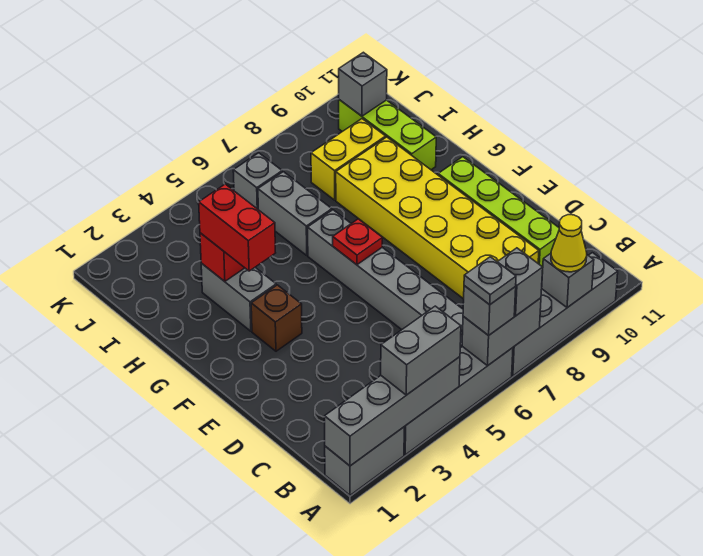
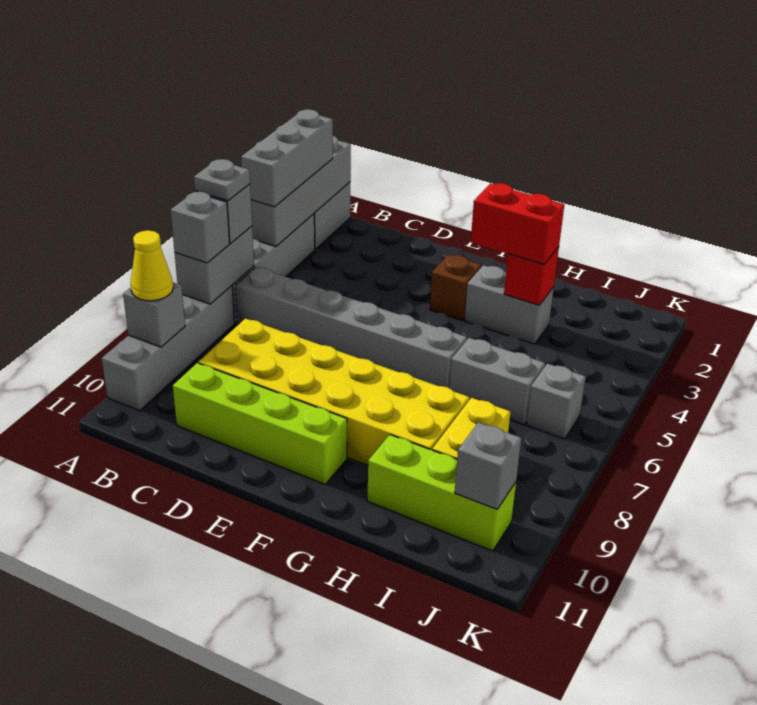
grey brick A3:A4 level 3 -> grey brick A2:A4 level 3
red plate F6 level 2 -> none

